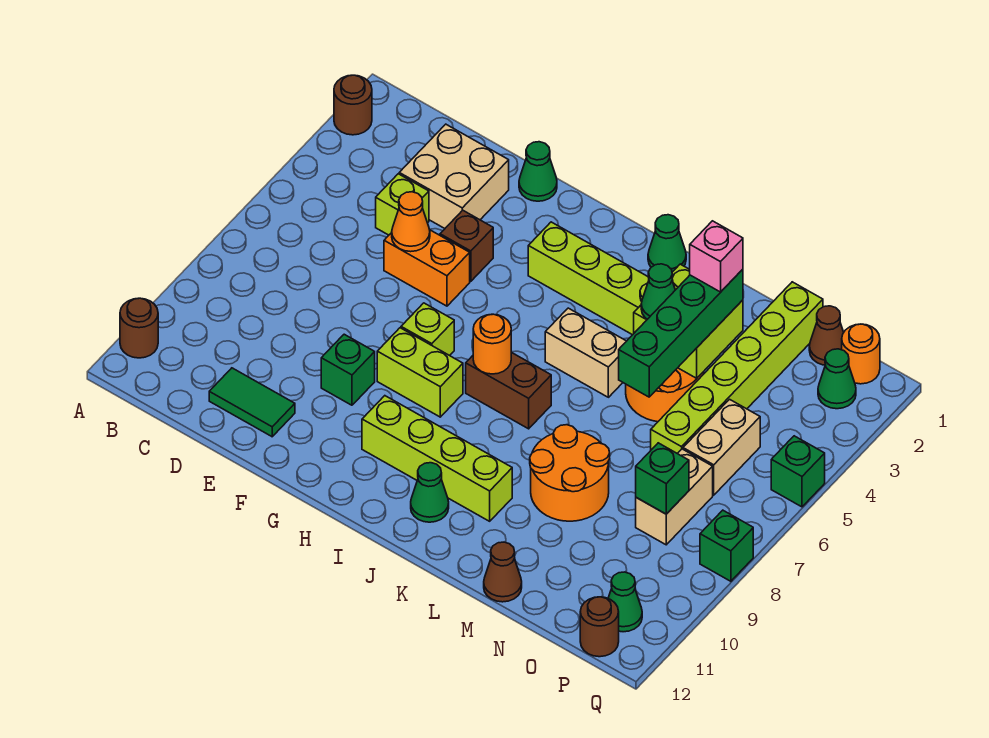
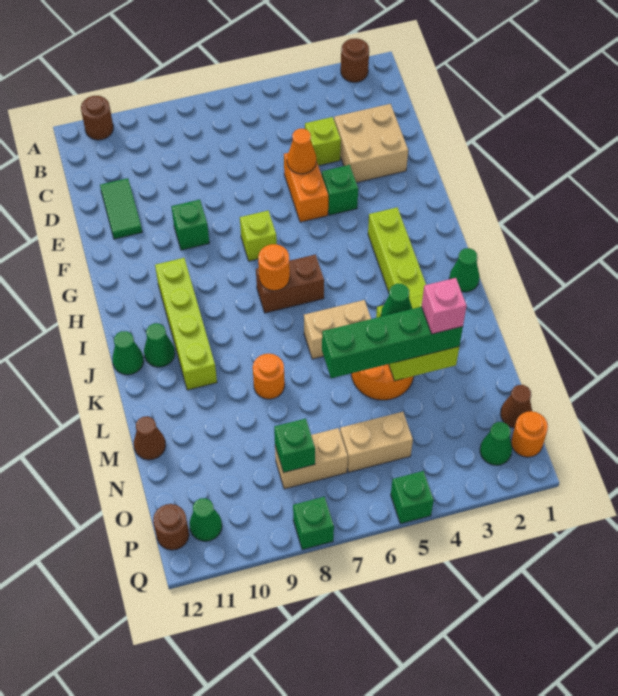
green cone F1 level 1 -> green cone J12 level 1
brown brick F4 level 1 -> green brick F4 level 1
lime brick G8:H8 level 1 -> none
brown brick I7:J7 level 1 -> brown brick I6:I7 level 1
tan brick J5:K5 level 1 -> tan brick K5:K6 level 1
orange round brick L8:M9 level 1 -> orange round brick L8 level 1
lime brick N1:N6 level 1 -> none

